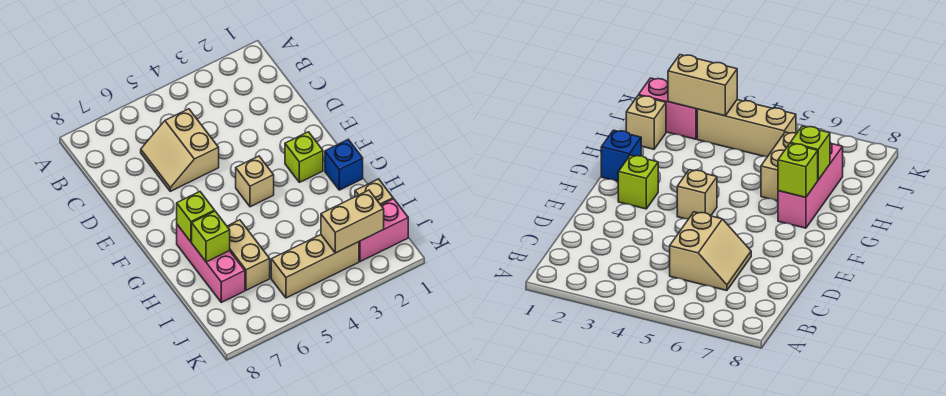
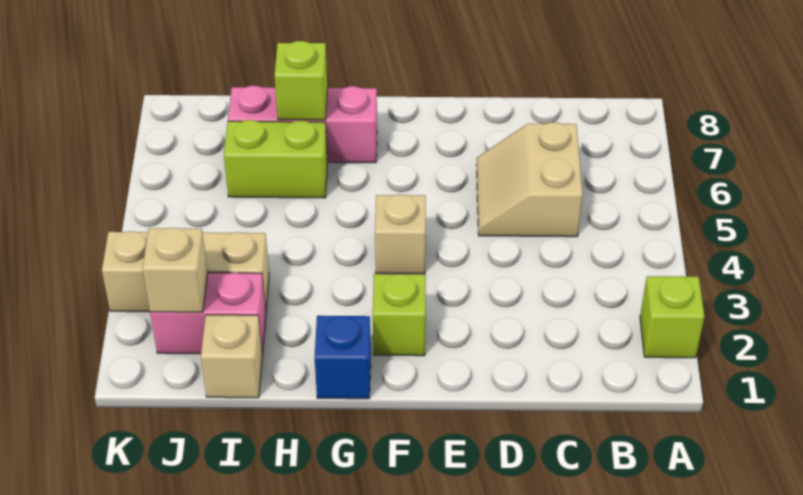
tan slope C5:D6 level 1 top 5 -> tan slope C5:D6 level 1 top C
lime brick G7 level 2 -> lime brick A2 level 1
tan brick H6:I6 level 1 -> lime brick H6:I6 level 1
pink brick J1:J2 level 1 -> pink brick I2:J2 level 1
tan brick J2:J3 level 2 -> tan brick J2 level 2
tan brick J3:J5 level 1 -> tan brick I3:K3 level 1

